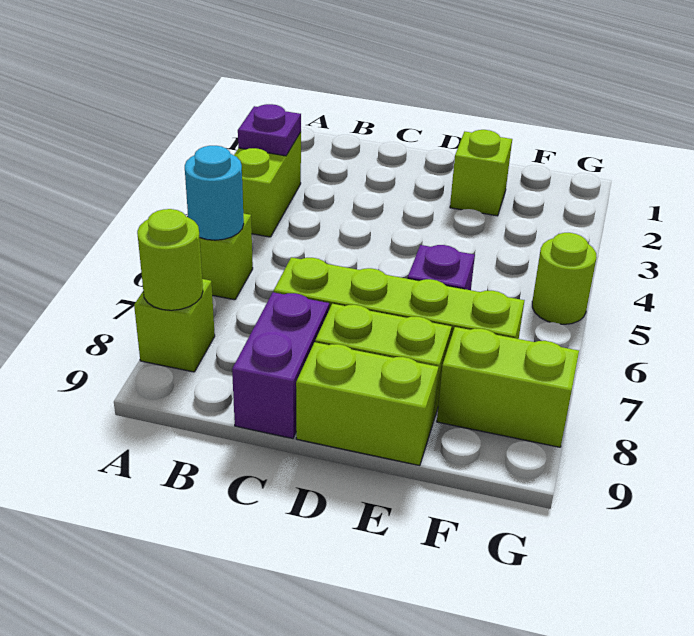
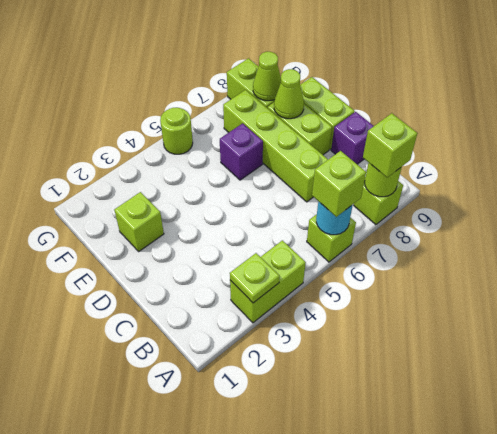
purple plate A3 level 2 -> lime plate A3 level 2
none -> lime brick A6 level 3
none -> lime brick A8 level 3
purple brick C8:C9 level 1 -> purple brick C9 level 1
none -> lime cone E8 level 2
none -> lime cone F8 level 2

